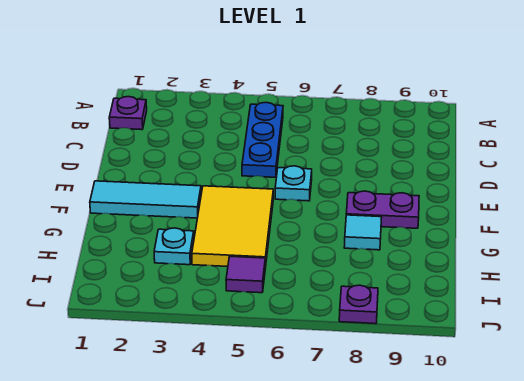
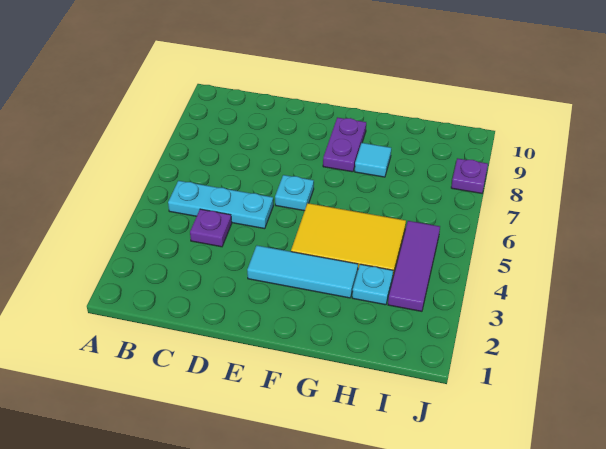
purple plate B1 level 1 -> purple plate C4 level 1
blue plate B5:D5 level 1 -> cyan plate B5:D5 level 1
cyan tile F1:F3 level 1 -> cyan tile E3:G3 level 1
purple tile I5 level 1 -> purple tile I3:I5 level 1

